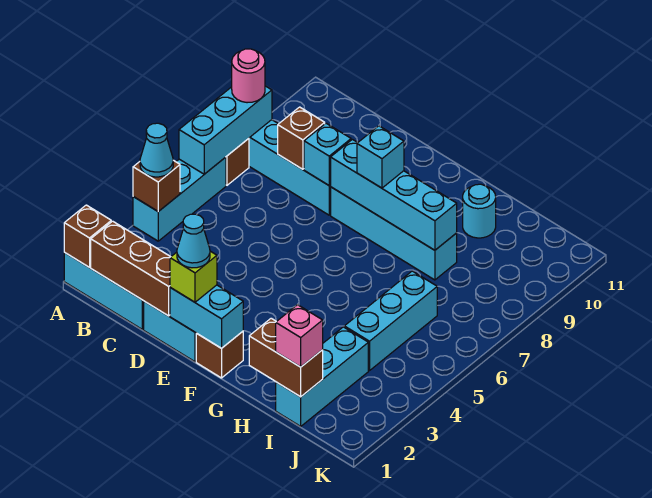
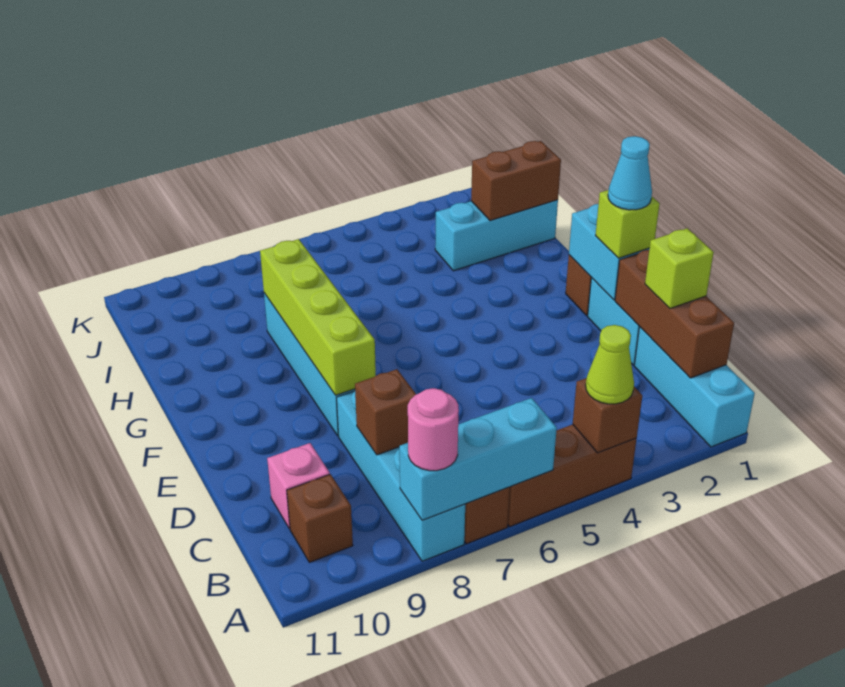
brown brick A1 level 2 -> brown brick B10 level 1
cyan brick A4:A6 level 1 -> brown brick A4:A6 level 1
cyan cone A4 level 3 -> lime cone A4 level 3
none -> lime brick C1 level 3
cyan brick D8 level 2 -> none
cyan brick E8:H8 level 2 -> lime brick E8:H8 level 2
cyan brick F8 level 3 -> none
brown brick H1:I1 level 2 -> brown brick I1:I2 level 2
cyan round brick H10 level 1 -> none
pink brick I1 level 3 -> pink brick C10 level 1
cyan brick I4:I6 level 1 -> none

